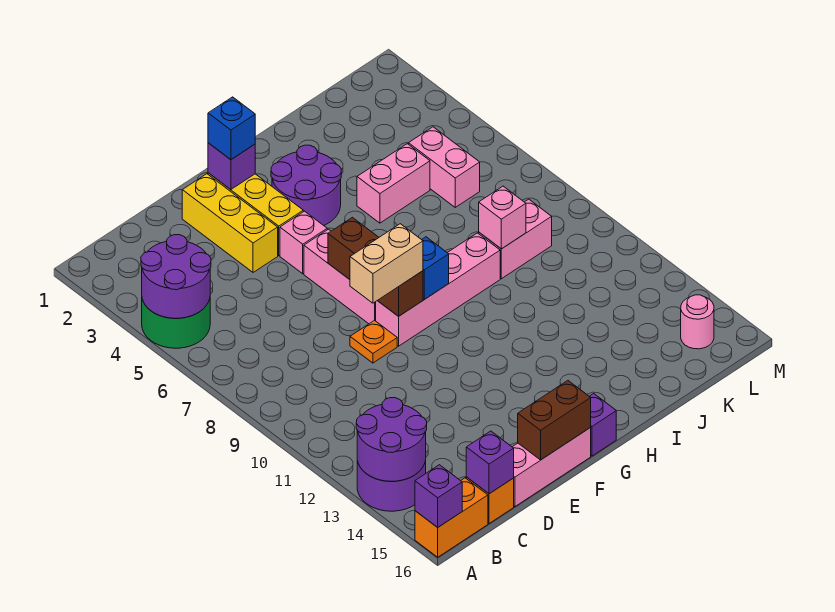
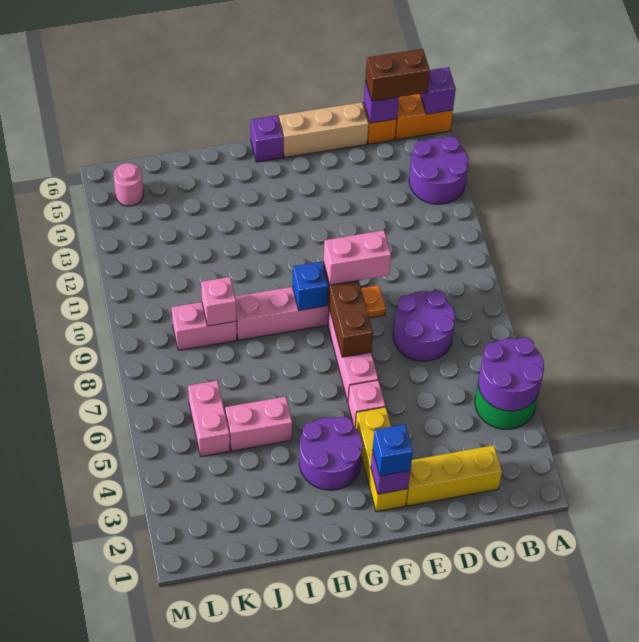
purple round brick A13:B14 level 2 -> purple round brick C7:D8 level 1
pink brick D16:F16 level 1 -> tan brick D16:F16 level 1
yellow brick E2:E4 level 1 -> yellow brick C2:E2 level 1
tan brick E9:F9 level 3 -> pink brick E9:F9 level 3
brown brick E16:F16 level 2 -> brown brick B16:C16 level 3

